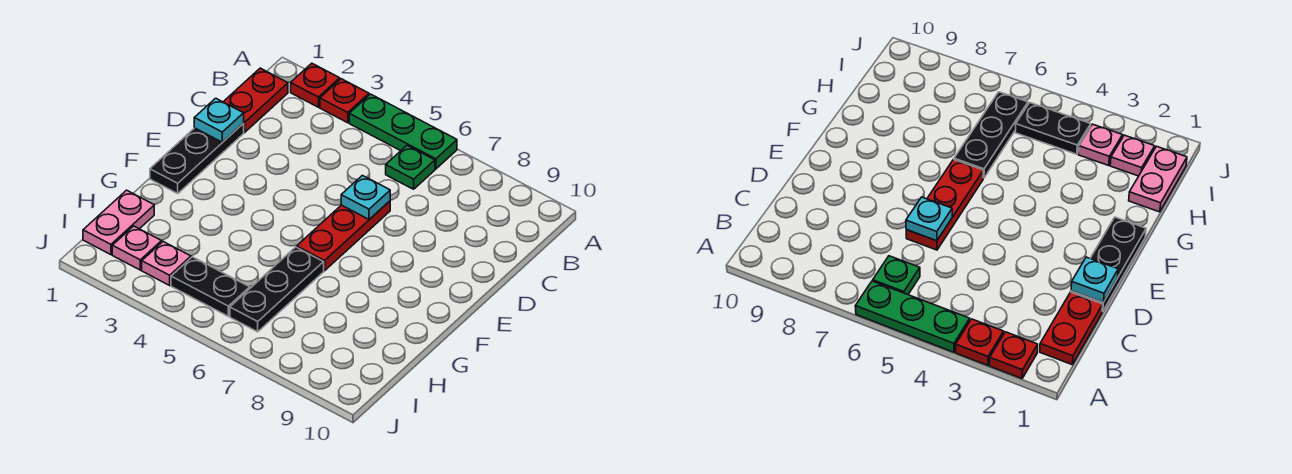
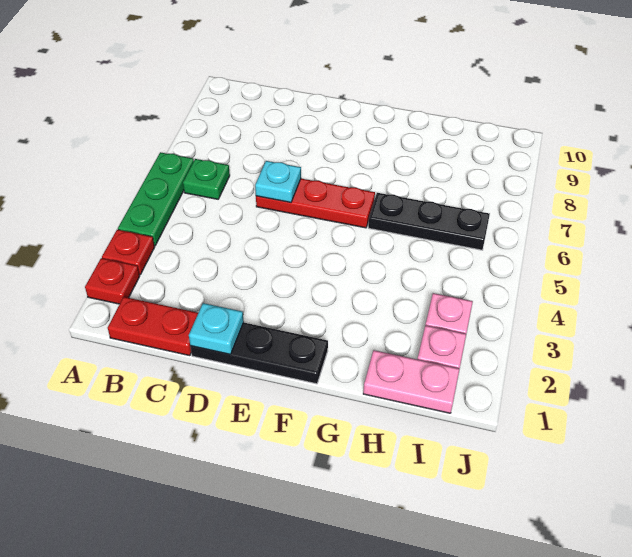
black plate I4:I5 level 1 -> none

